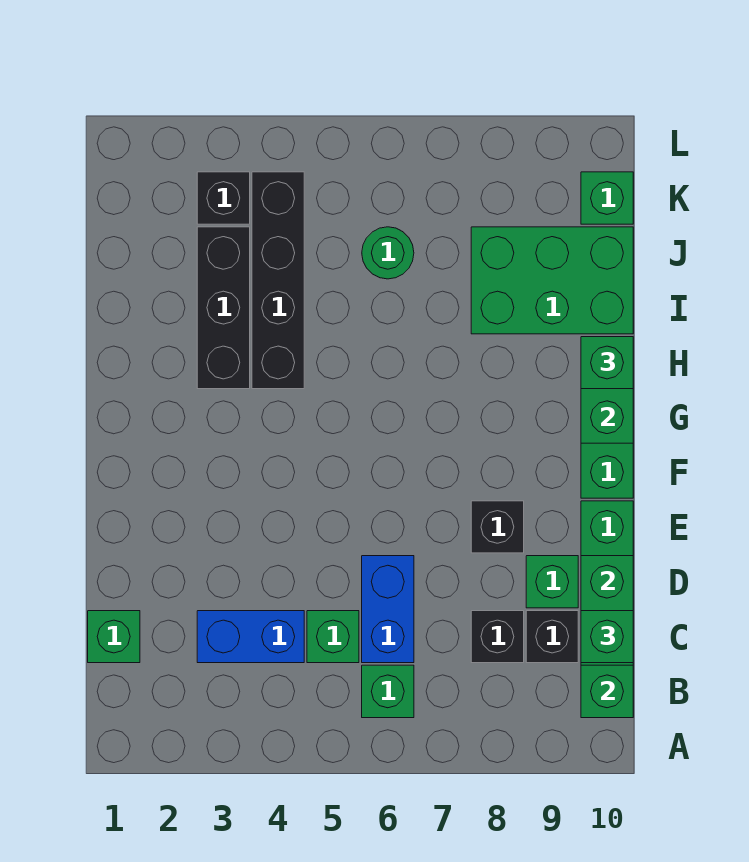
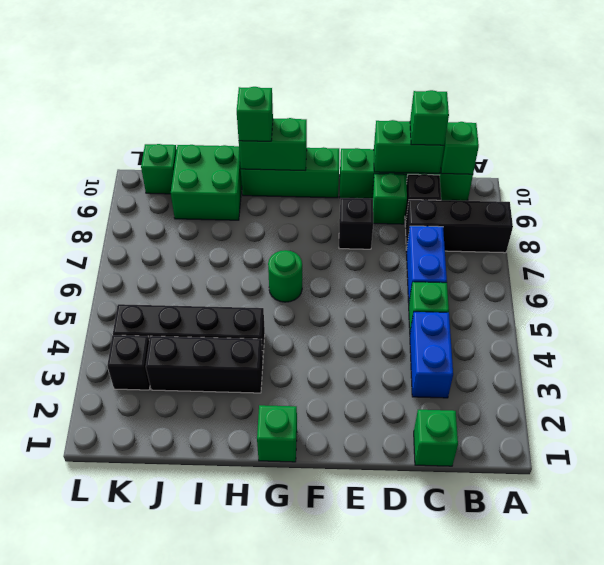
green brick B6 level 1 -> green brick G1 level 1
blue brick C6:D6 level 1 -> blue brick C6:C7 level 1
black brick C8 level 1 -> black brick A8:C8 level 1
green brick I8:J10 level 1 -> green brick I9:J10 level 1
green round brick J6 level 1 -> green round brick G6 level 1

